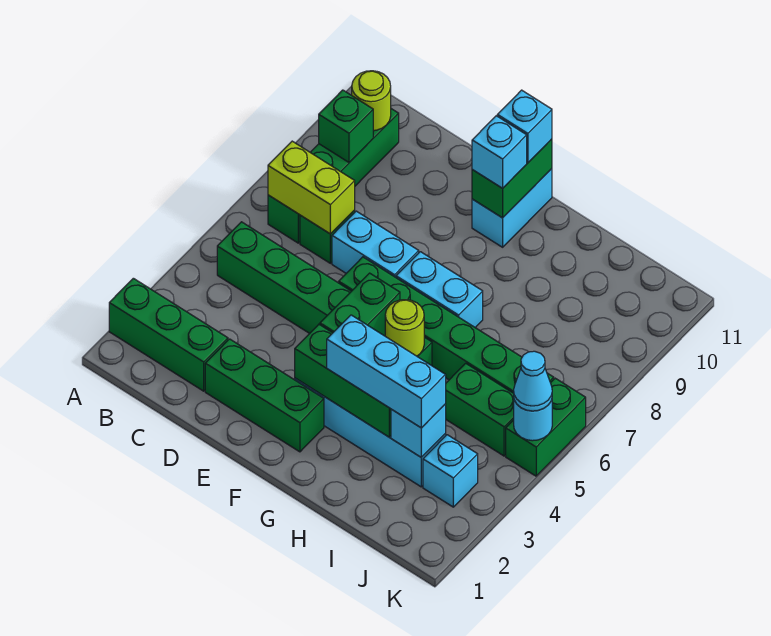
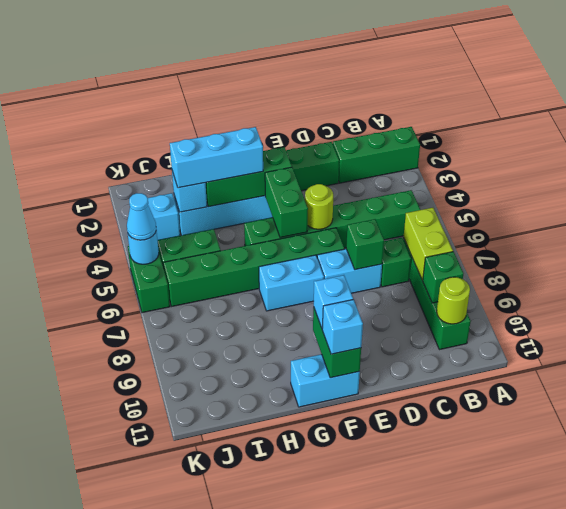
lime brick B7:C7 level 2 -> lime brick B7:B8 level 2
none -> green brick D7 level 2
cyan brick F10:F11 level 1 -> cyan brick F11:G11 level 1
lime round brick G5 level 2 -> lime round brick E5 level 2

